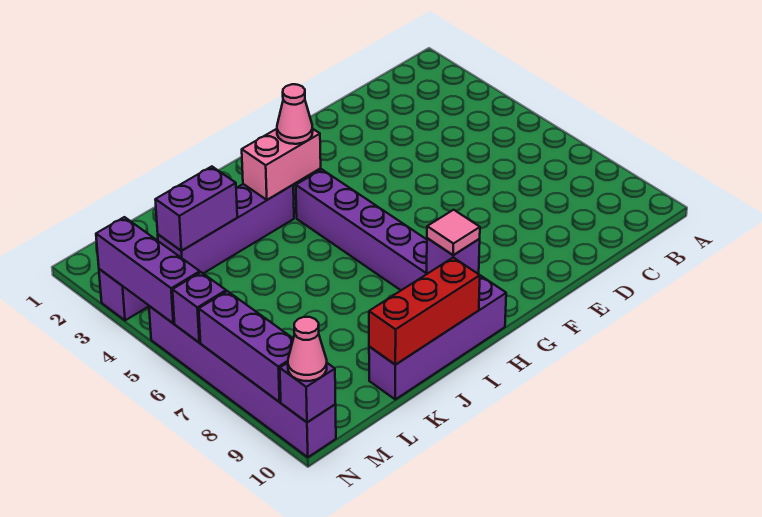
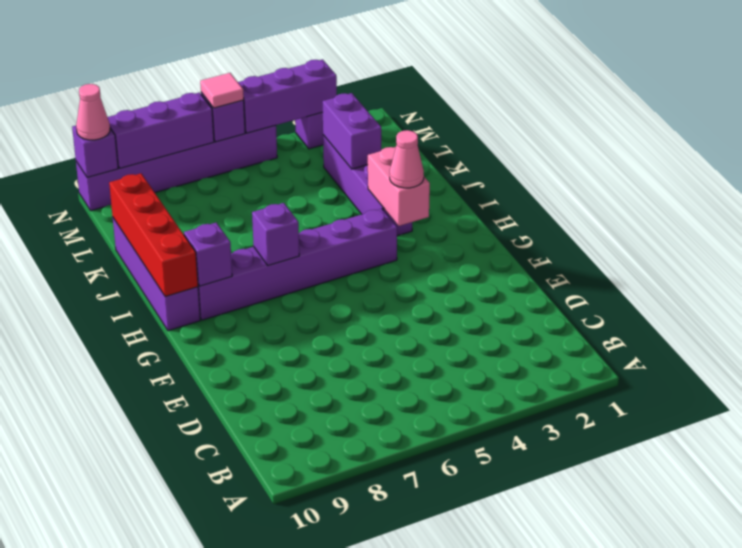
none -> purple brick H7 level 2
pink tile H9 level 3 -> pink tile N6 level 3
red brick I10:K10 level 2 -> red brick H10:K10 level 2

